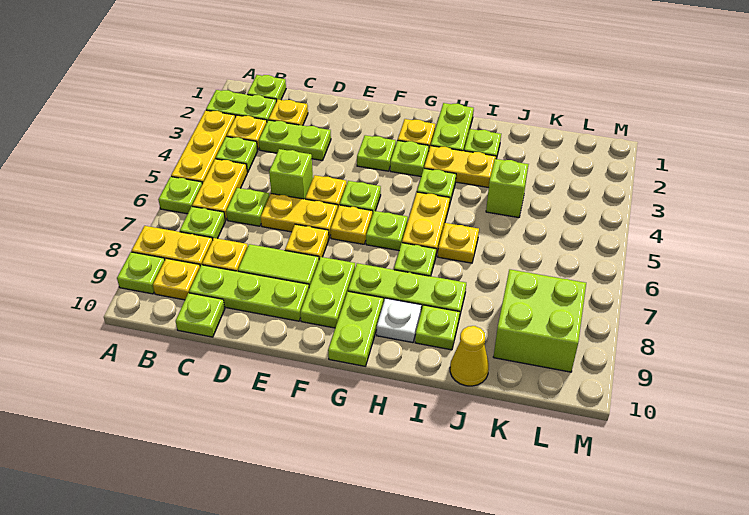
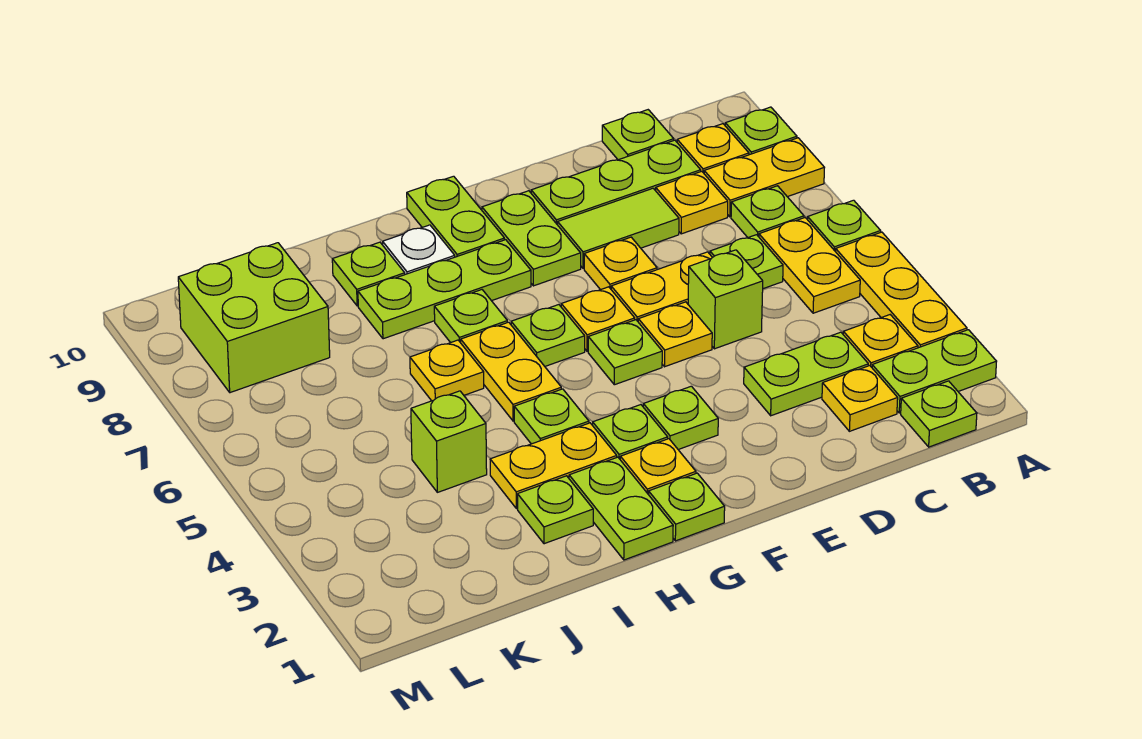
lime plate B4 level 1 -> lime plate G1 level 1
yellow cone J10 level 1 -> none

